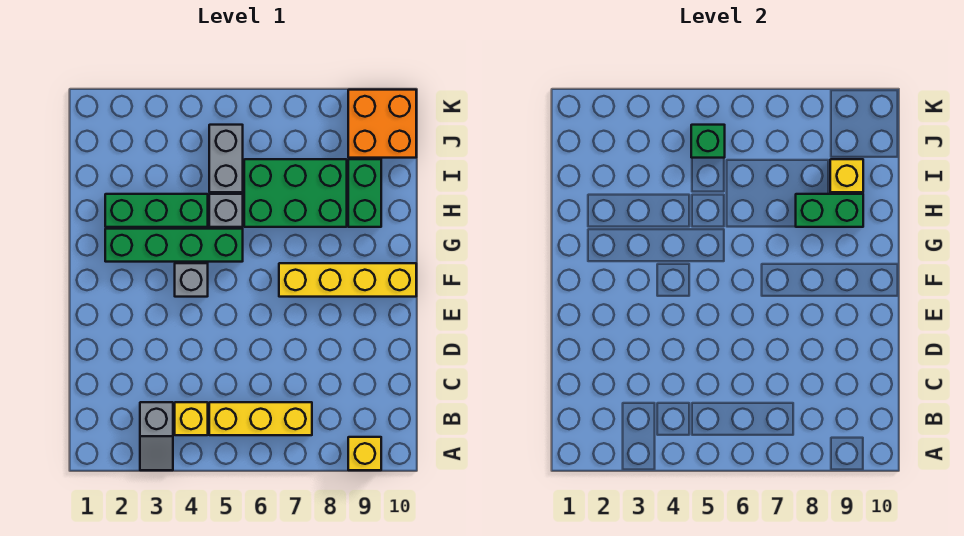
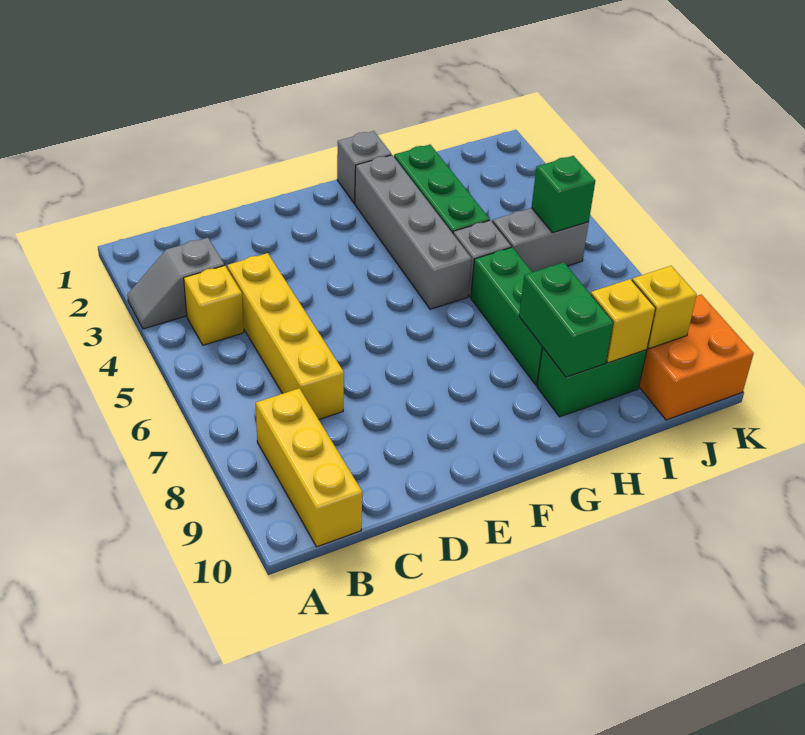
yellow brick A9 level 1 -> yellow brick J9 level 2
yellow brick B5:B7 level 1 -> yellow brick B8:B10 level 1
grey brick F4 level 1 -> grey brick G1 level 1
yellow brick F7:F10 level 1 -> yellow brick C4:C7 level 1
green brick G2:G5 level 1 -> grey brick G2:G5 level 1
green brick H6:I8 level 1 -> green brick H6:H8 level 1

